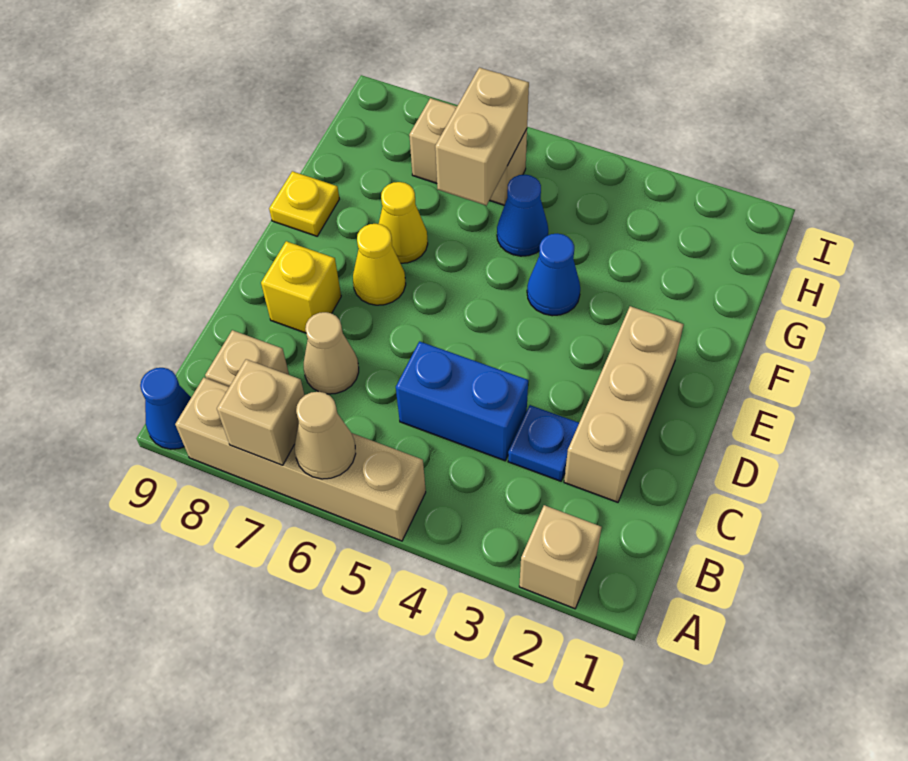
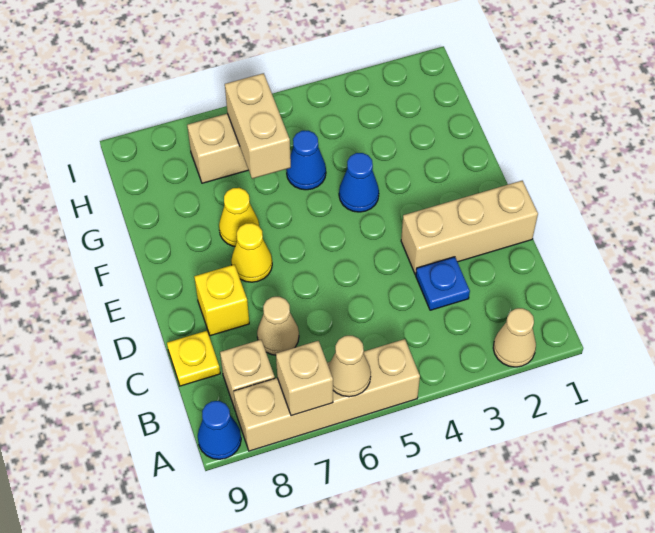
tan brick A2 level 1 -> tan cone A2 level 1
tan brick C2:E2 level 1 -> tan brick D1:D3 level 1
blue brick C4:C5 level 1 -> none
yellow plate F9 level 1 -> yellow plate C9 level 1

